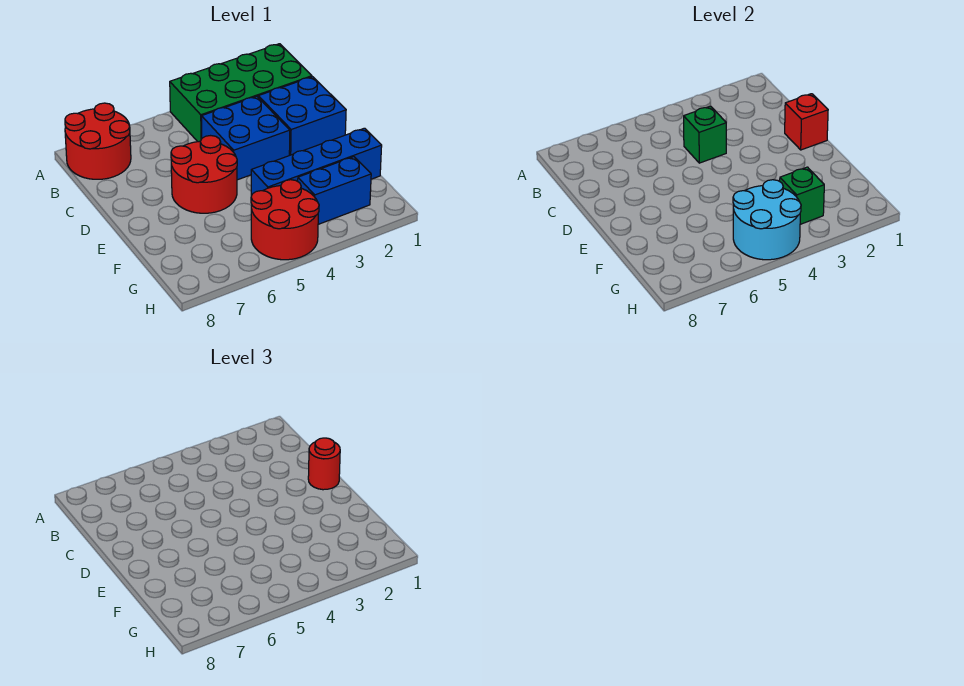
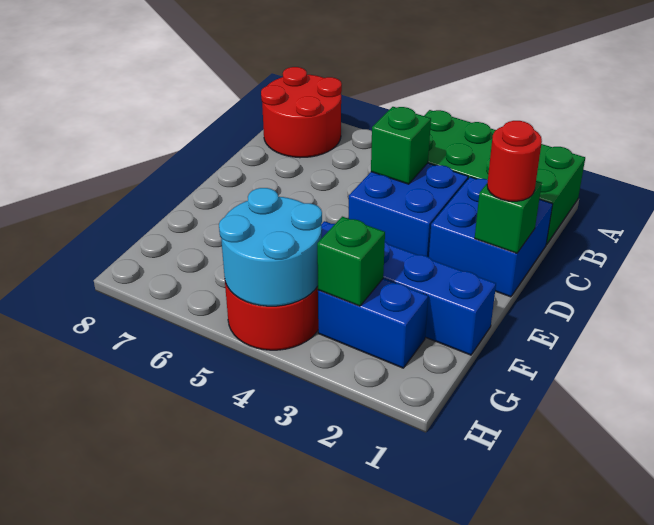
red brick D1 level 2 -> green brick D1 level 2
red round brick D5:E6 level 1 -> none

